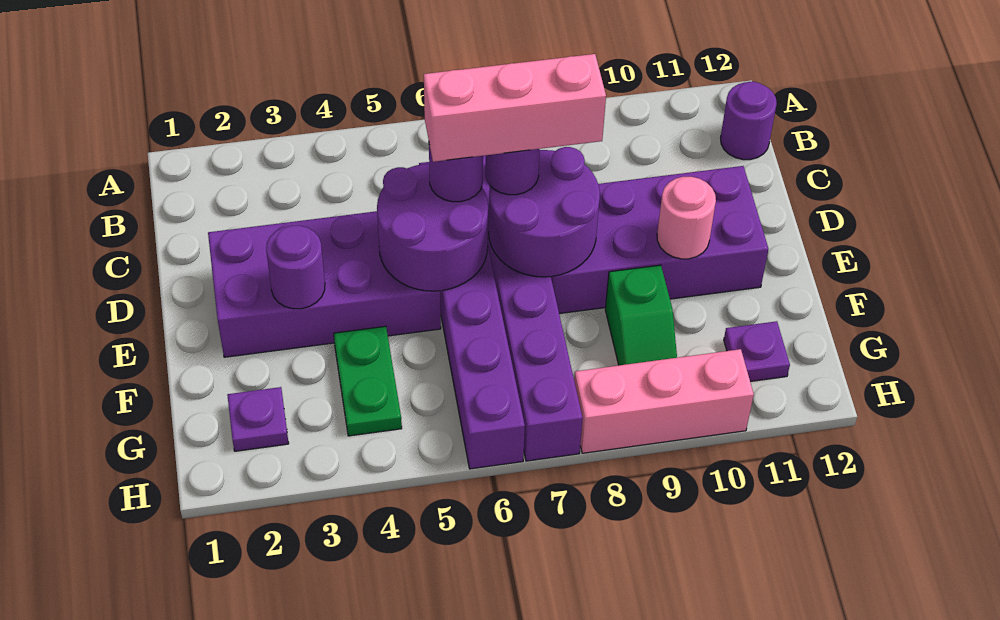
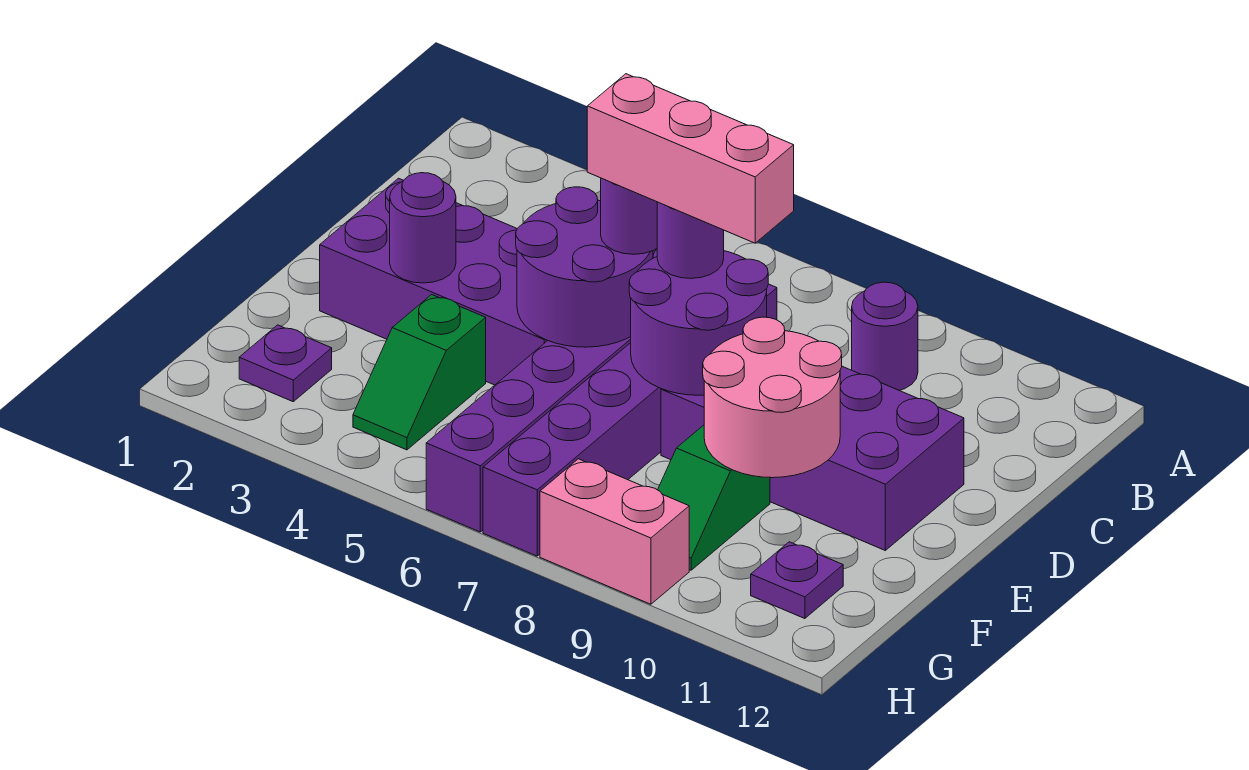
purple round brick B12 level 1 -> purple round brick B9 level 1
pink round brick E10 level 2 -> pink round brick E9:F10 level 2
green plate F4:G4 level 1 -> green slope F4:G4 level 1 top F
pink brick H8:H10 level 1 -> pink brick H8:H9 level 1

